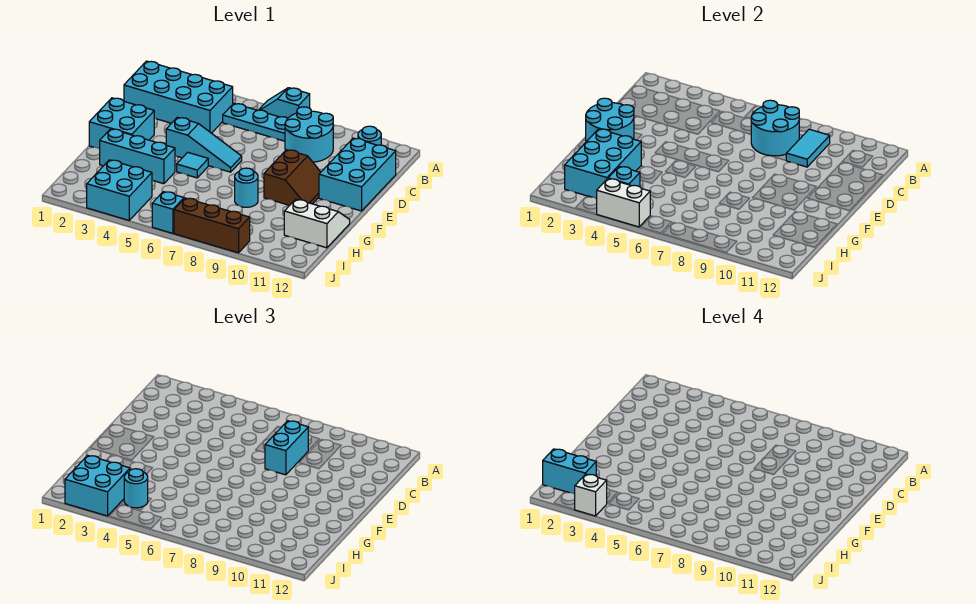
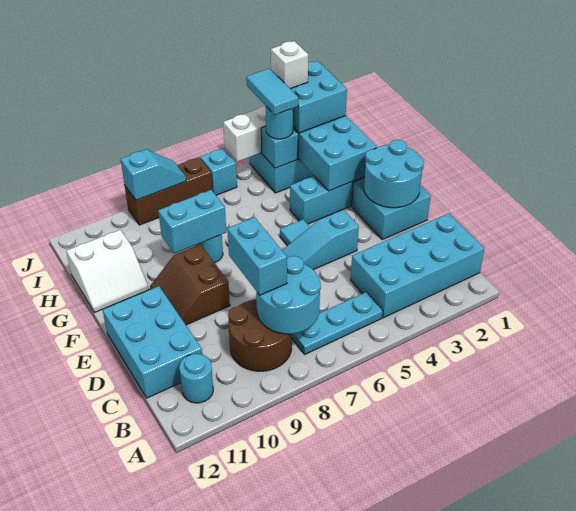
cyan slope A6:A7 level 1 top 7 -> cyan slope J8:J9 level 2 top 9
cyan round brick B8:C9 level 1 -> brown round brick B8:C9 level 1
cyan tile B9:C9 level 2 -> cyan tile I4:J4 level 4
cyan brick I1:I2 level 4 -> cyan brick G8:G9 level 2

